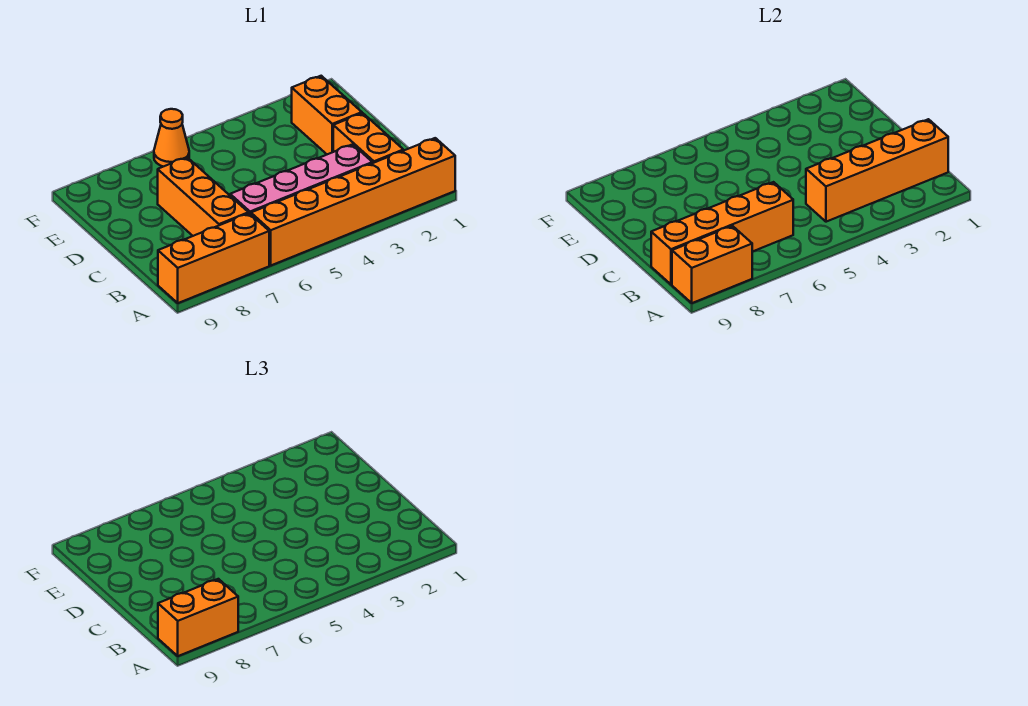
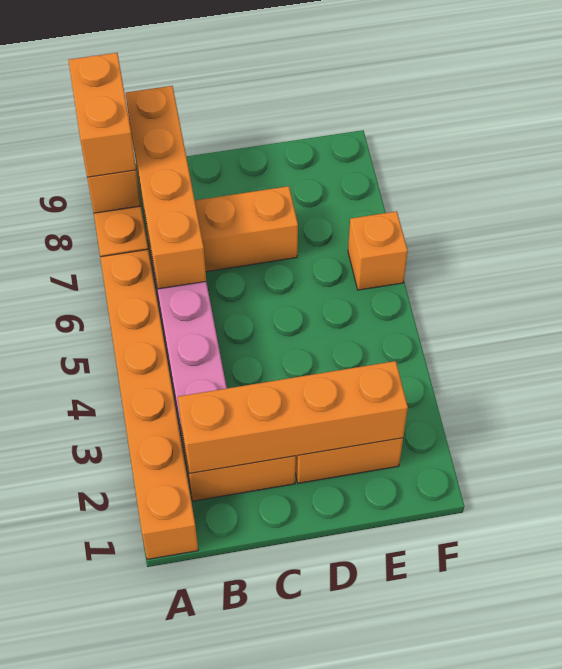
orange brick B1:B4 level 2 -> orange brick B2:E2 level 2
orange cone F6 level 1 -> orange brick F6 level 1

